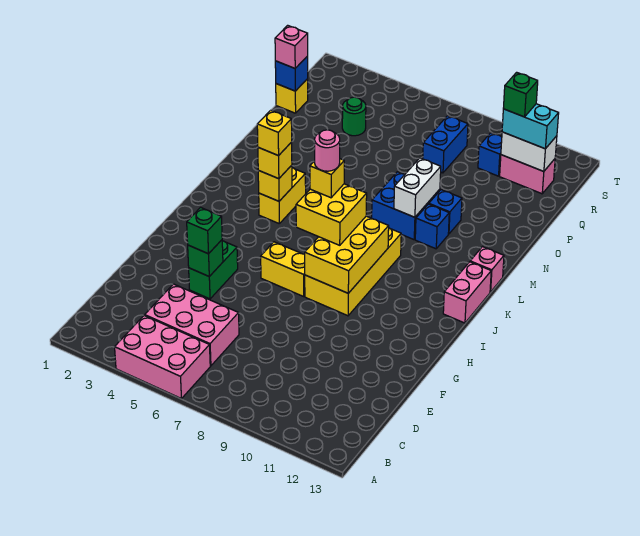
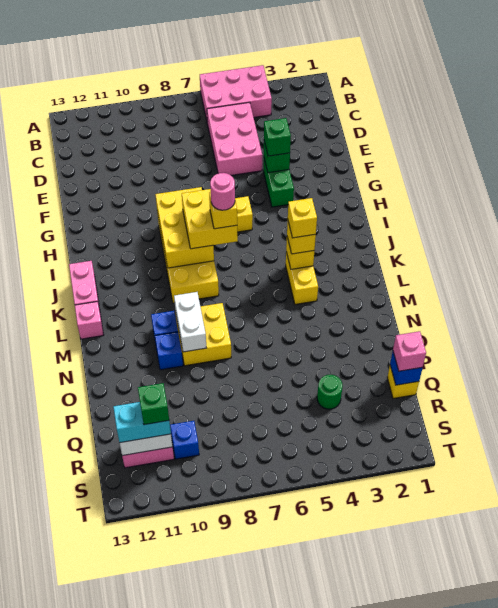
pink brick C4:D6 level 1 -> pink brick C5:E6 level 1
blue brick M8:N9 level 1 -> yellow brick M8:N9 level 1
blue brick Q8:R8 level 1 -> none

